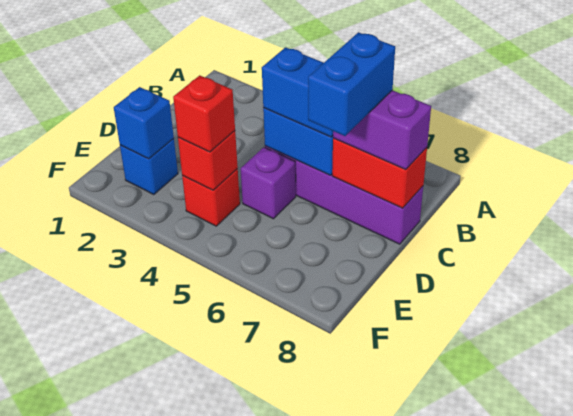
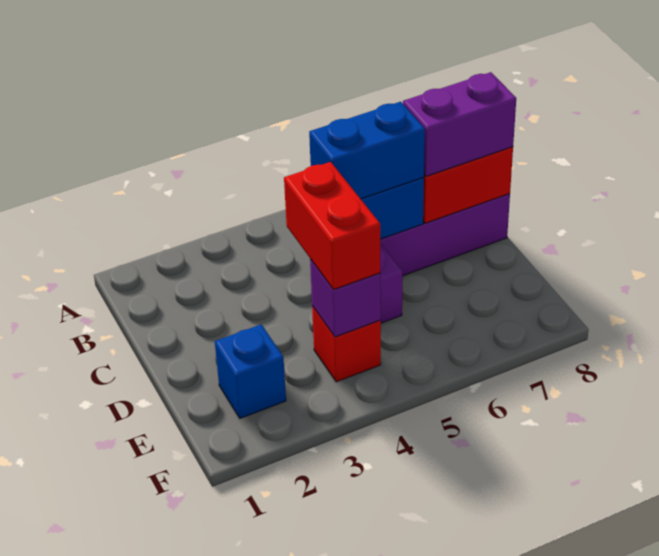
blue brick C7:D7 level 4 -> none
blue brick E2 level 2 -> none
red brick E4 level 2 -> purple brick E4 level 2
red brick E4 level 3 -> red brick D4:E4 level 3

